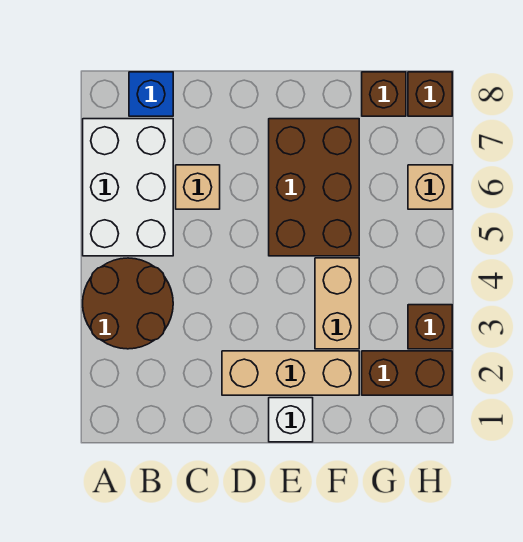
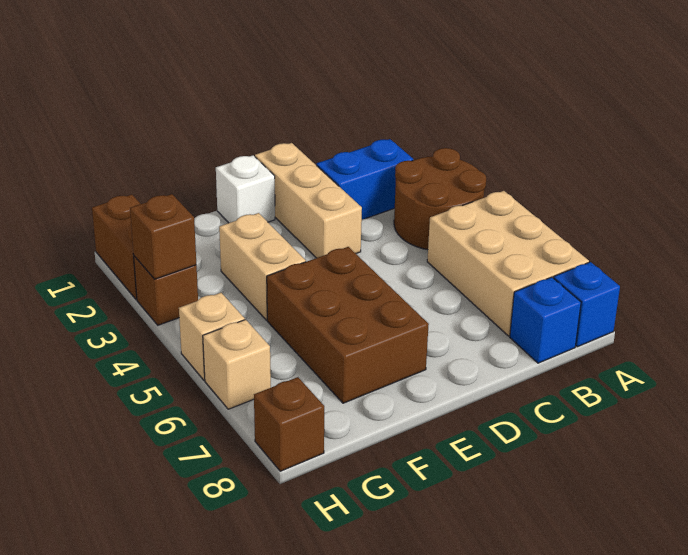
white brick A5:B7 level 1 -> tan brick A5:B7 level 1
none -> blue brick A8 level 1
none -> blue brick B2:C2 level 1
tan brick C6 level 1 -> tan brick H5 level 1
tan brick D2:F2 level 1 -> tan brick D1:D3 level 1
brown brick G2:H2 level 1 -> brown brick H1:H2 level 1
brown brick G8 level 1 -> brown brick H3 level 2

